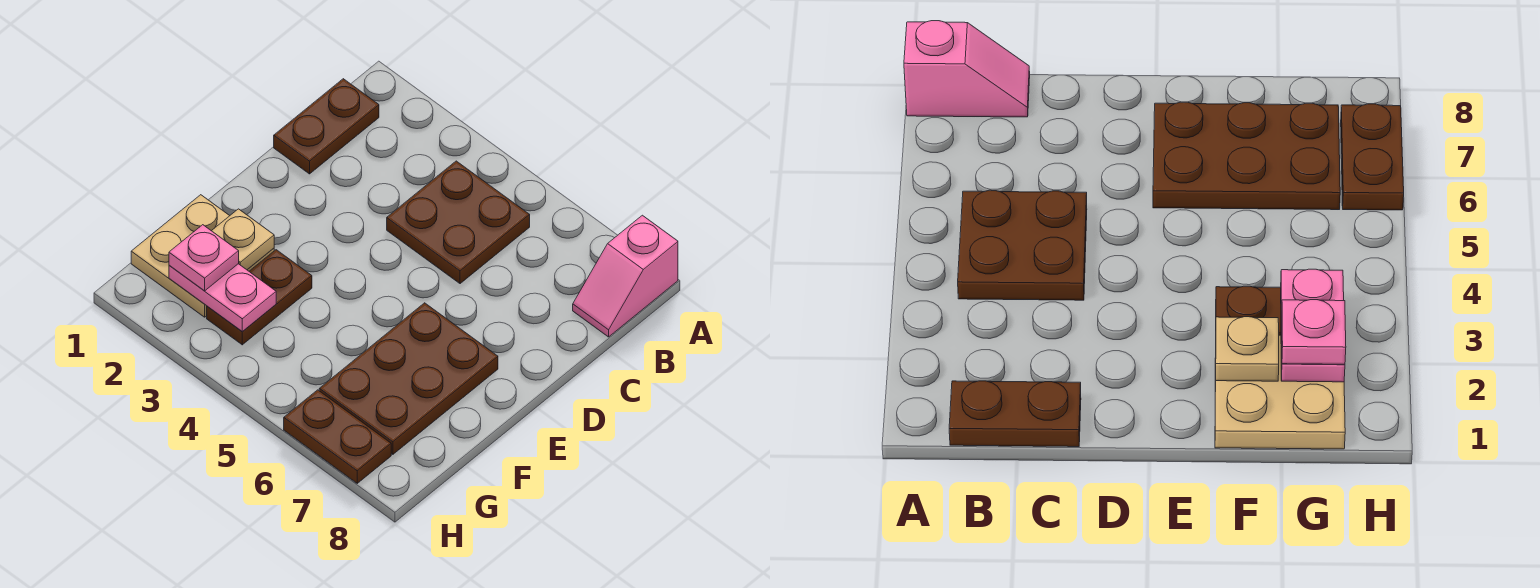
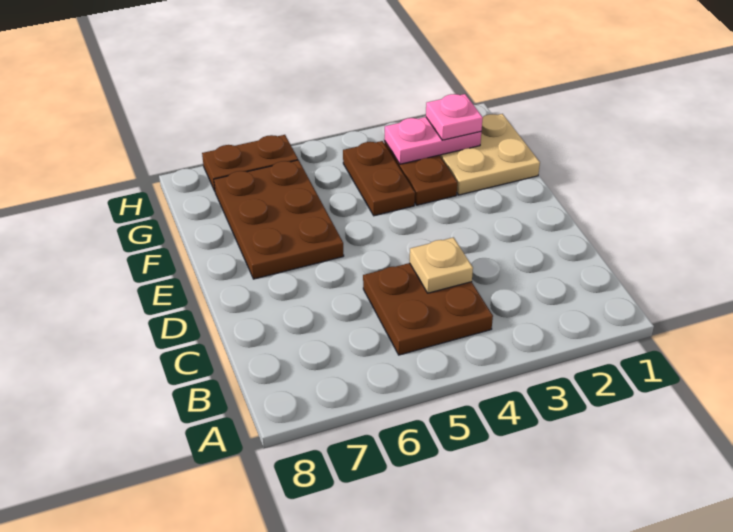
pink slope A8:B8 level 1 top A -> none
brown plate B1:C1 level 1 -> brown plate F4:G4 level 1
tan plate F2 level 2 -> tan plate C4 level 2

